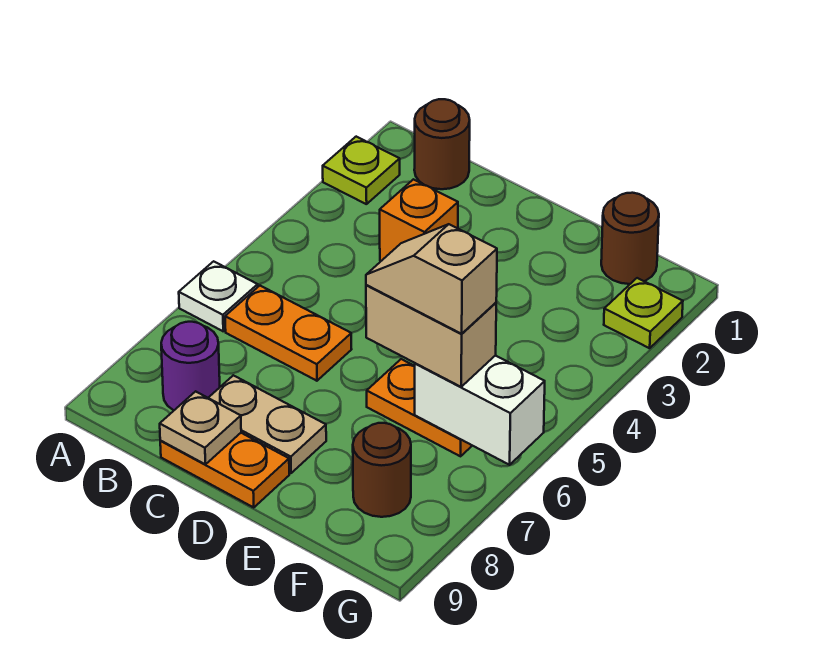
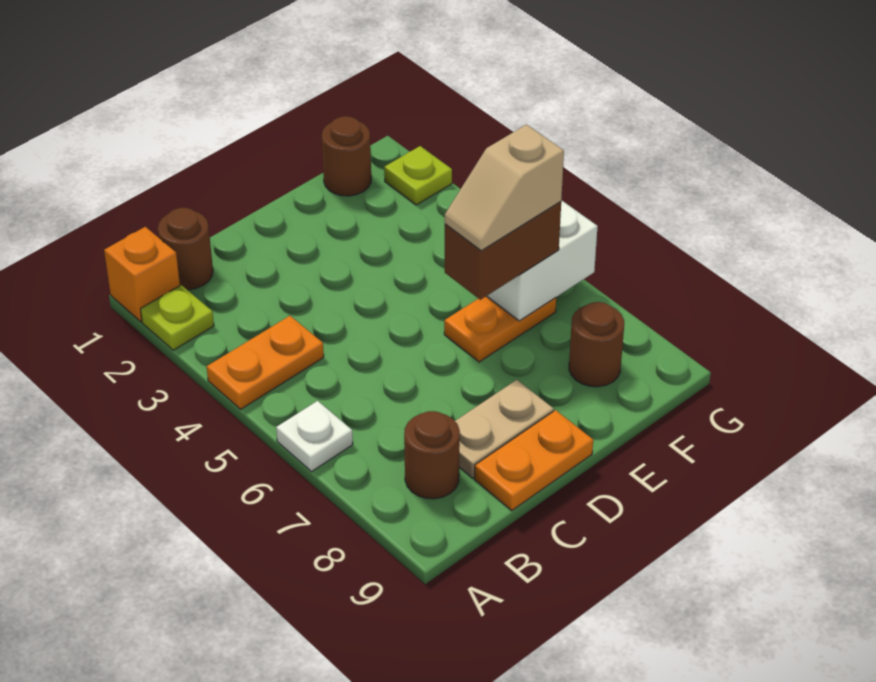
orange plate B6:C6 level 1 -> orange plate A4:B4 level 1
purple round brick B8 level 1 -> brown round brick B8 level 1
orange brick C3 level 1 -> orange brick A1 level 1
tan plate C9 level 2 -> none
tan brick E6:F6 level 3 -> brown brick E6:F6 level 3

